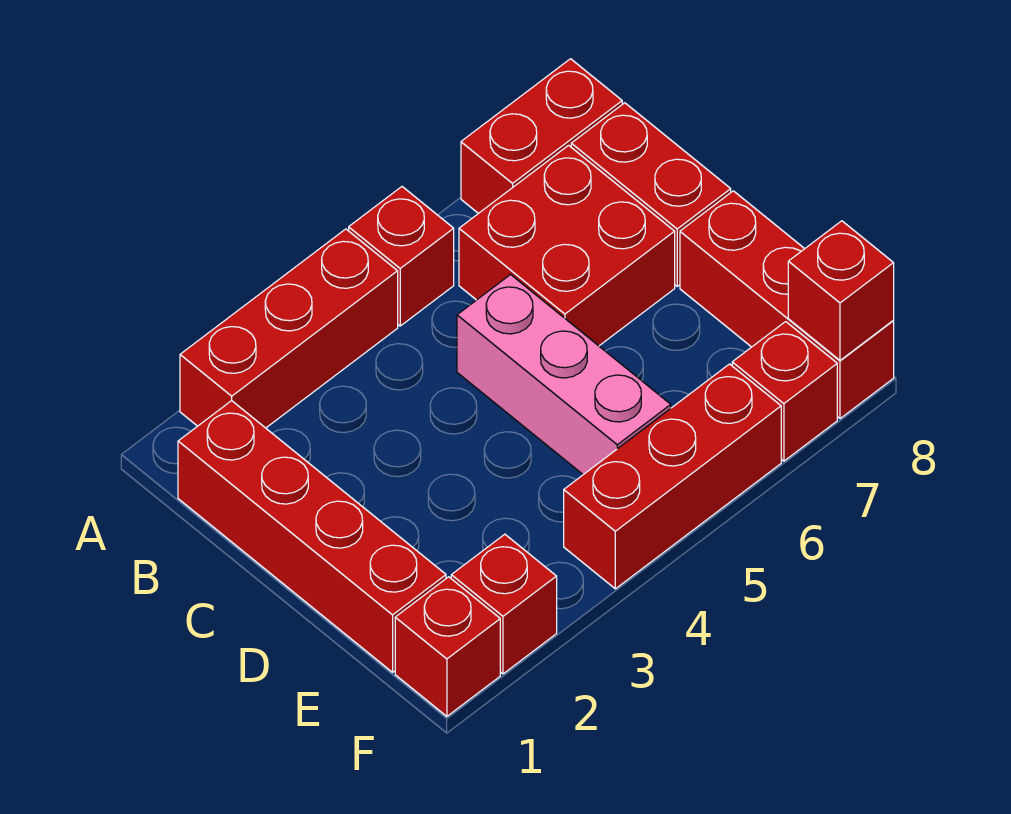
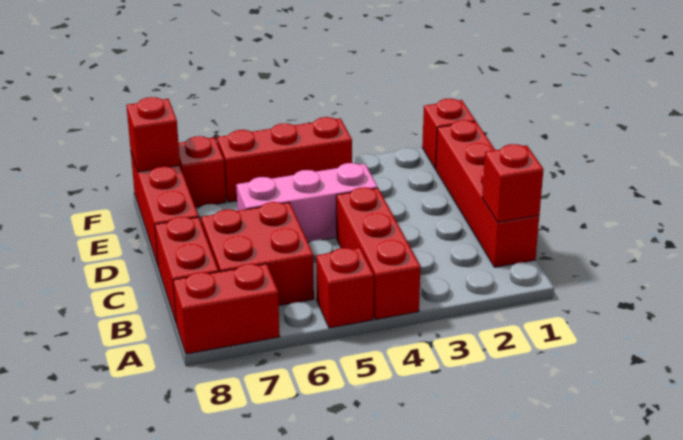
red brick A2:A4 level 1 -> red brick A4:C4 level 1
pink brick C5:E5 level 1 -> pink brick D4:D6 level 1
red brick F2 level 1 -> red brick B1 level 2

